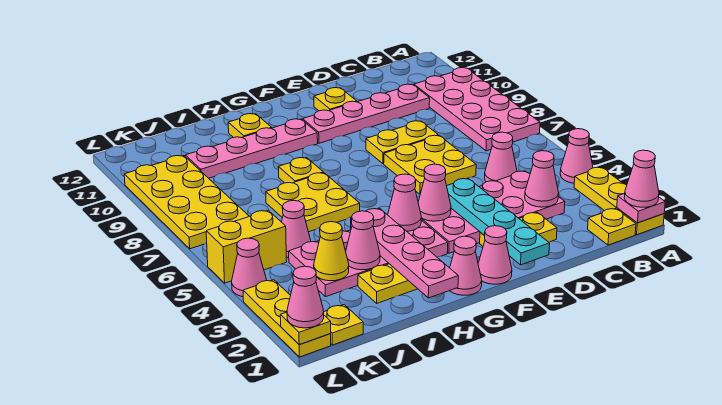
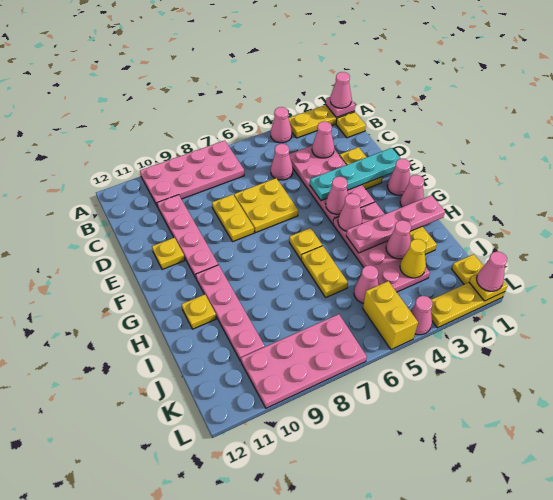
yellow plate H6:I7 level 1 -> yellow plate H6:I6 level 1
yellow plate H8 level 1 -> yellow plate G6 level 1
yellow plate K7:L10 level 1 -> pink plate K7:L10 level 1

